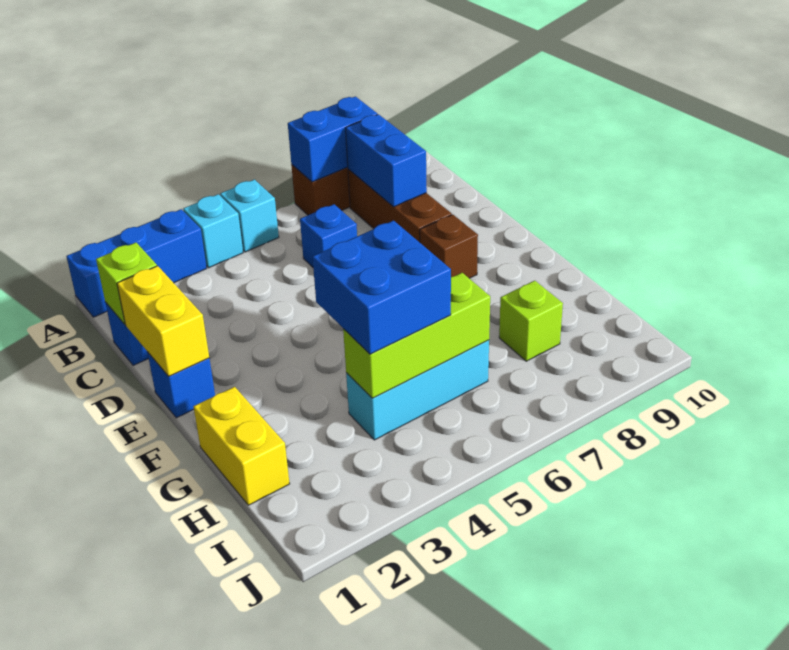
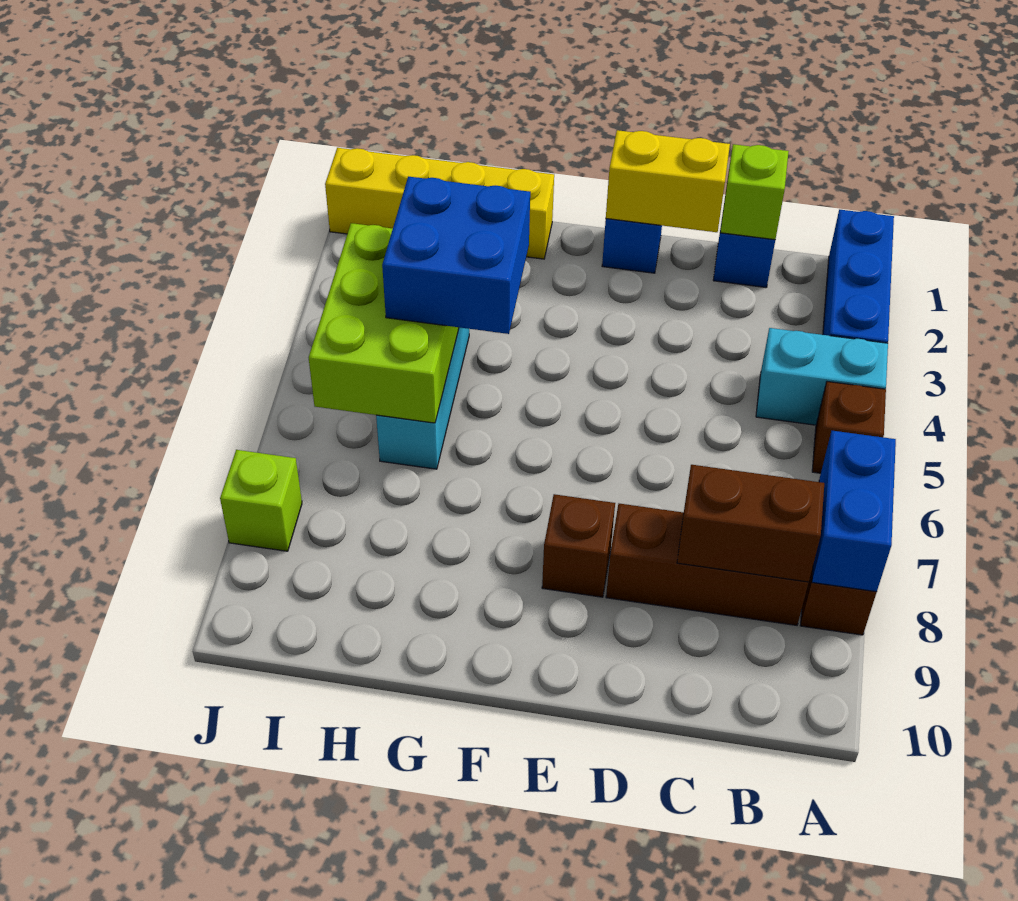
cyan brick A4 level 1 -> cyan brick A4:B4 level 1
cyan brick A5 level 1 -> brown brick A5 level 1
blue brick B8:C8 level 2 -> brown brick B8:C8 level 2
blue brick C6 level 1 -> none
yellow brick G1:H1 level 1 -> yellow brick G1:J1 level 1
lime brick H4:H6 level 2 -> lime brick H4:I6 level 2
lime brick H8 level 1 -> lime brick J8 level 1

